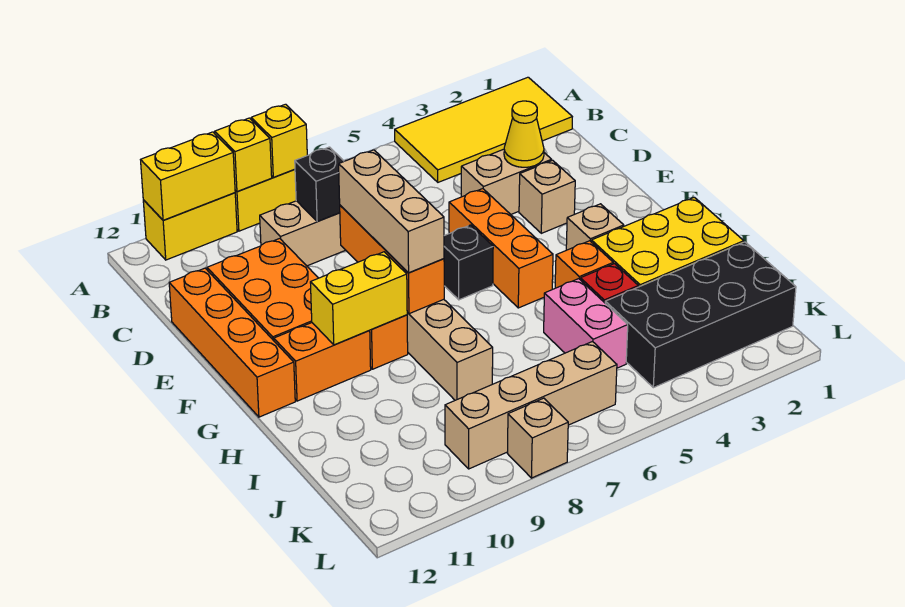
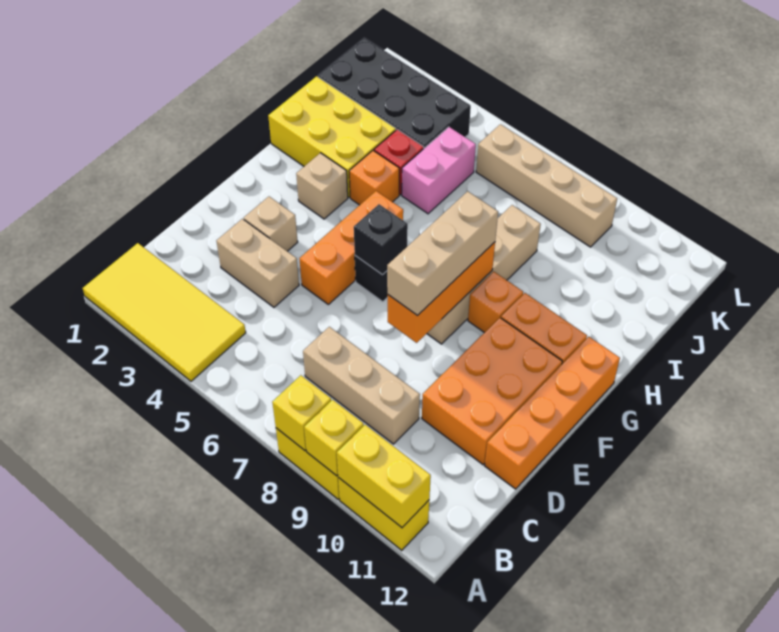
black brick C8 level 2 -> black brick F6 level 2
yellow cone D3 level 2 -> none
yellow brick G9:G10 level 2 -> none
tan brick L8 level 1 -> none

